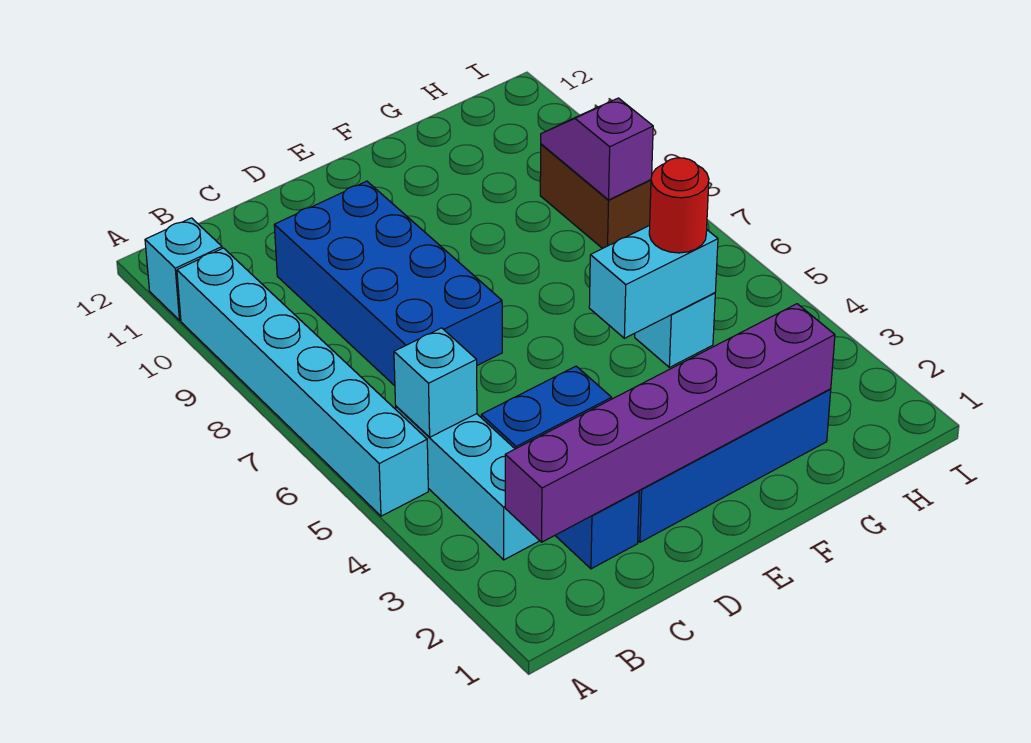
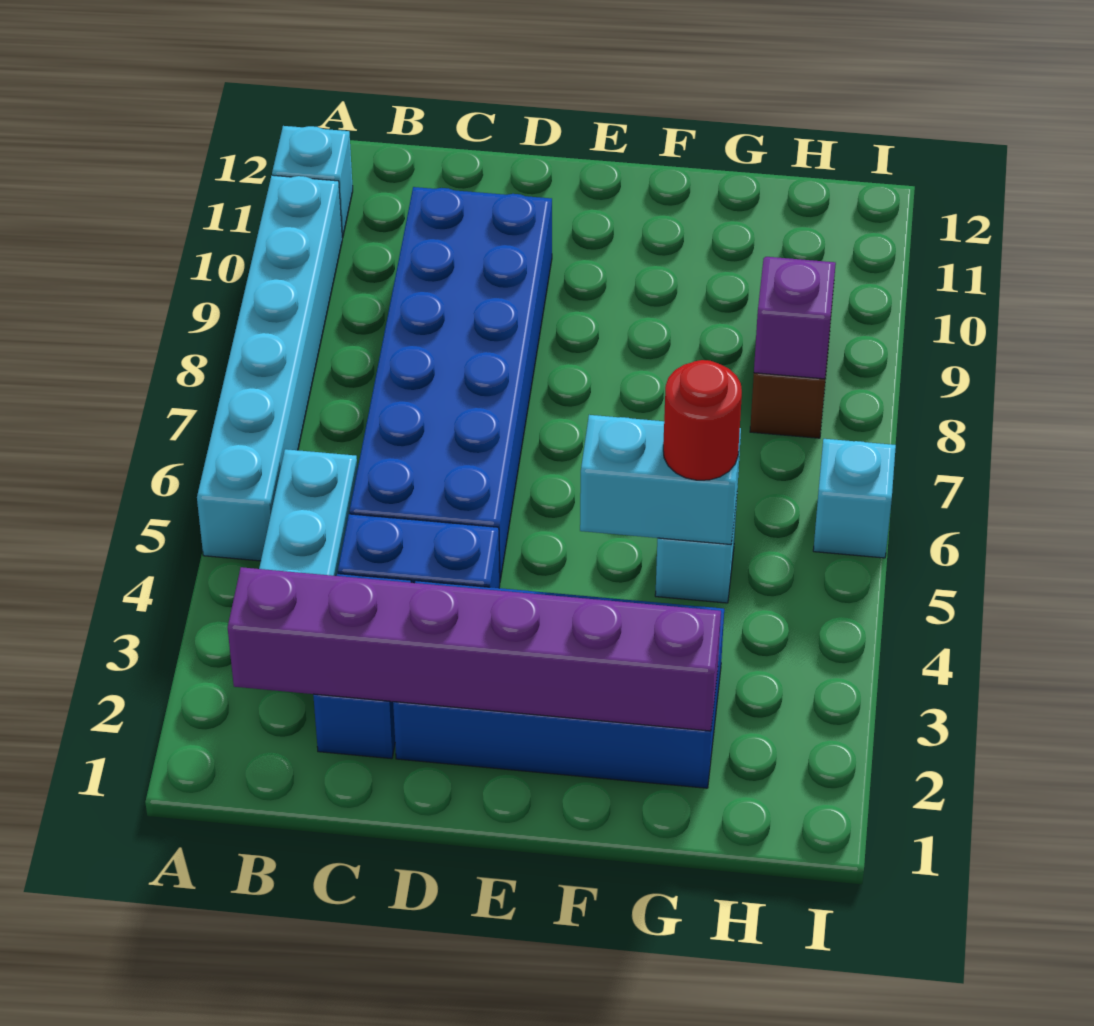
cyan brick B5 level 2 -> cyan brick I6 level 1
blue brick C7:D10 level 1 -> blue brick C5:D10 level 1

